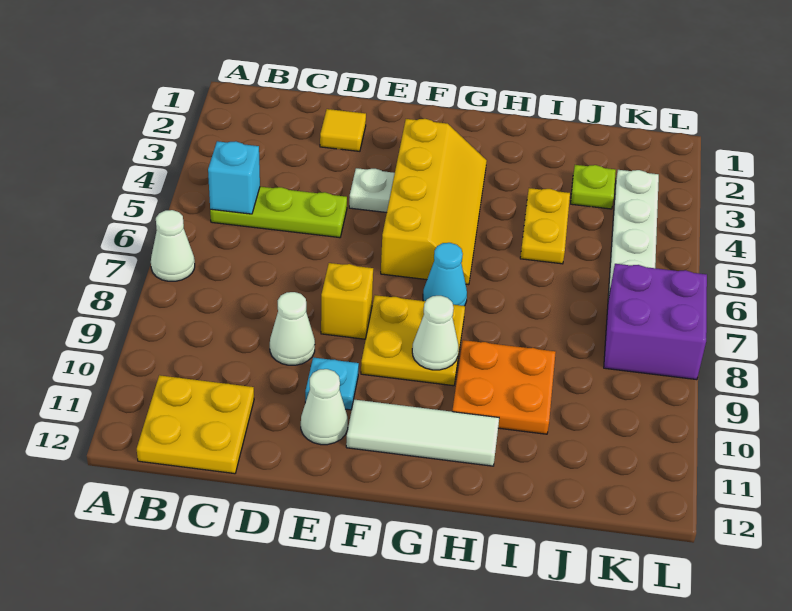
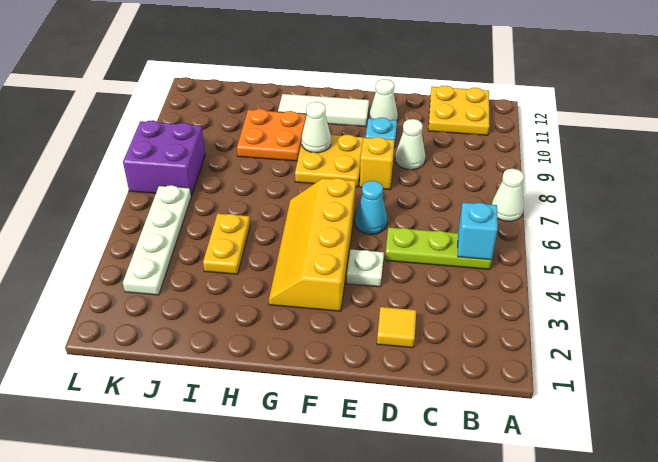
cyan cone G7 level 1 -> cyan cone E6 level 1
lime plate J3 level 1 -> none

